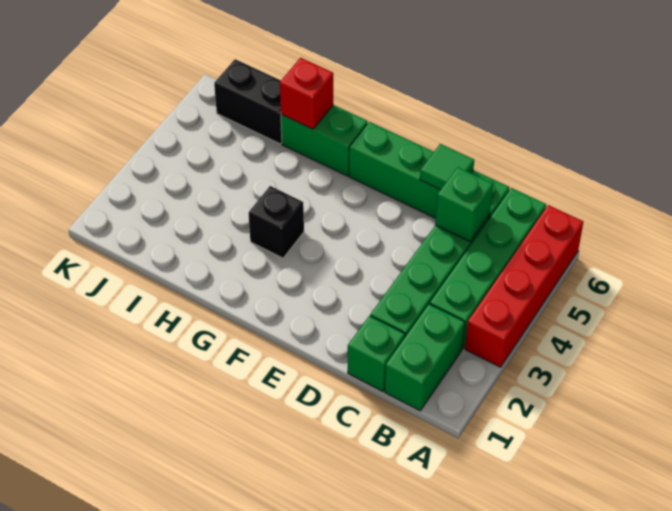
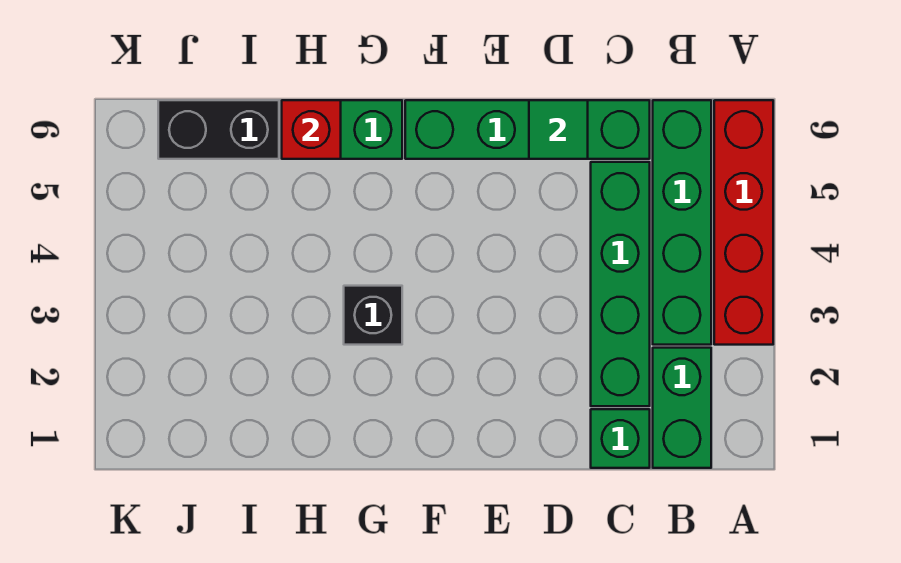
green brick C5 level 2 -> none

